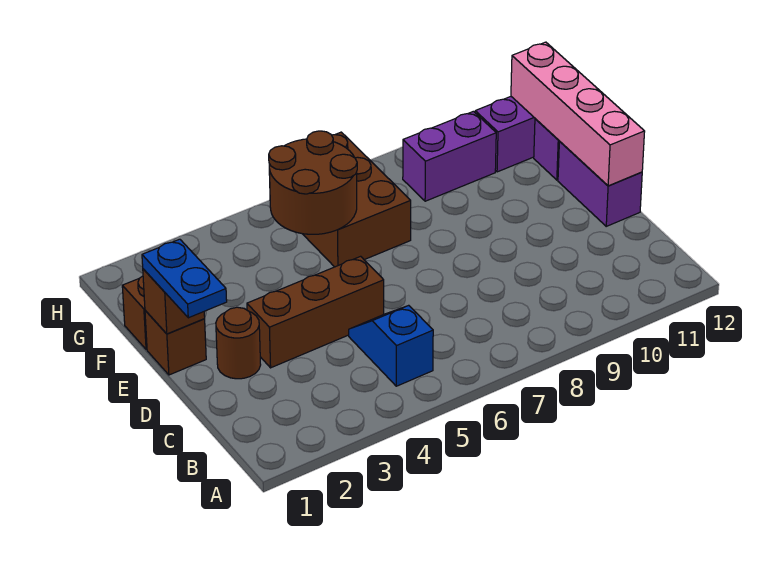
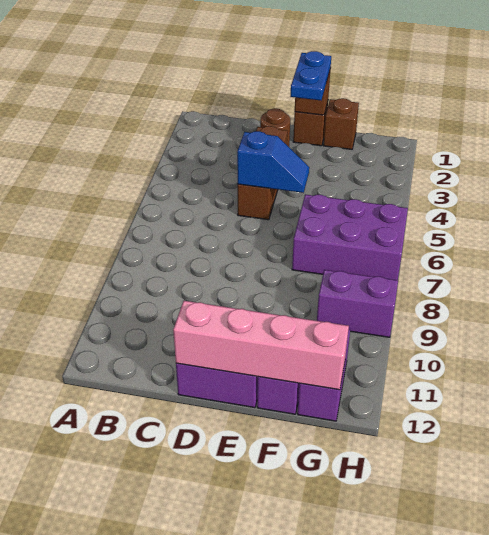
blue slope B5:C5 level 1 top B -> blue slope D5:E5 level 2 top D
blue plate D1:E1 level 3 -> blue plate E1:E2 level 3
brown round brick F5:G6 level 2 -> none
brown brick F6:H7 level 1 -> purple brick F6:H7 level 1
purple brick G9:G10 level 1 -> purple brick G9:H9 level 1

